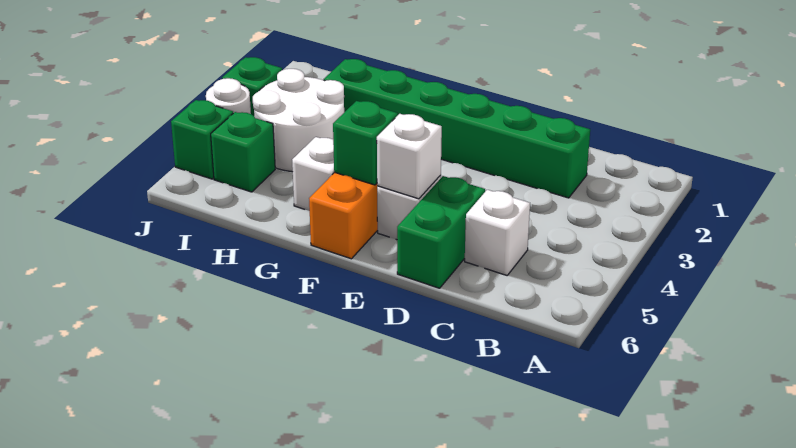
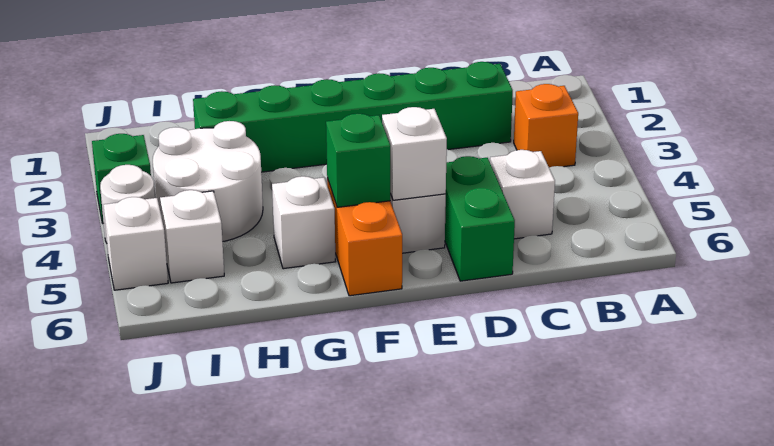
none -> orange brick B3 level 1
green brick I5 level 1 -> white brick I5 level 1
green brick J5 level 1 -> white brick J5 level 1

